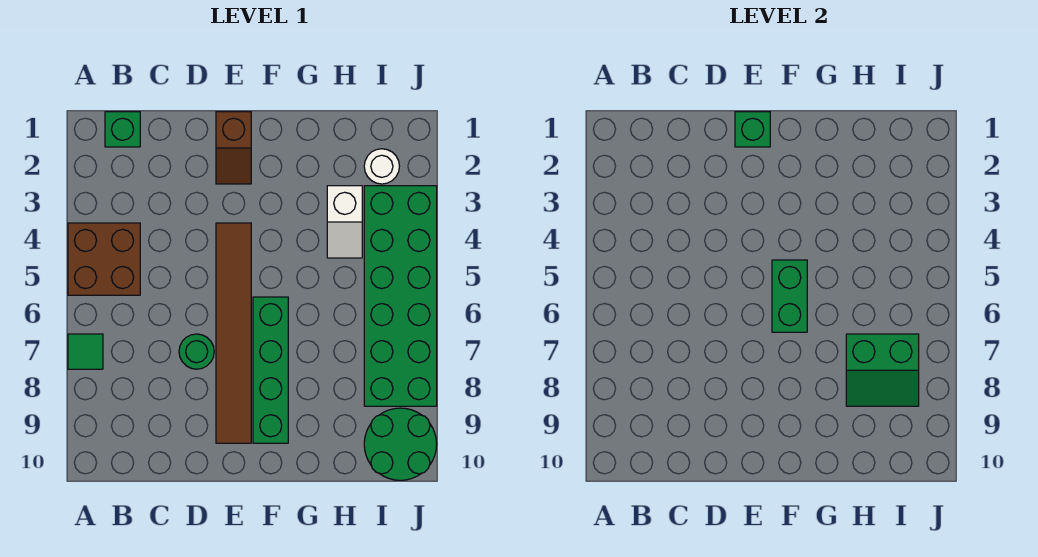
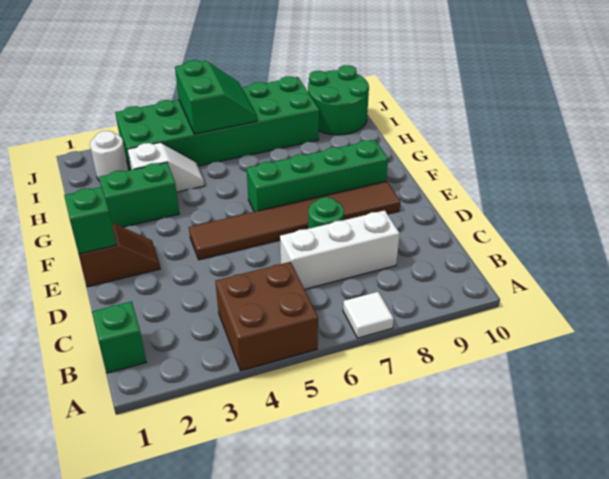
green tile A7 level 1 -> white tile A7 level 1
none -> white brick C6:C8 level 1
green brick F5:F6 level 2 -> green brick G2:G3 level 1
green slope H7:I8 level 2 top 7 -> green slope I5:J6 level 2 top 5

